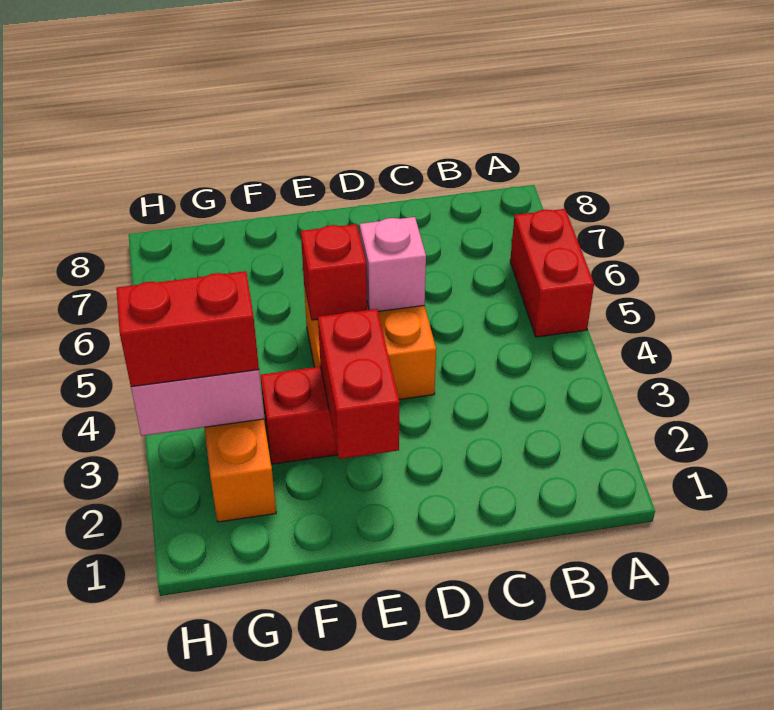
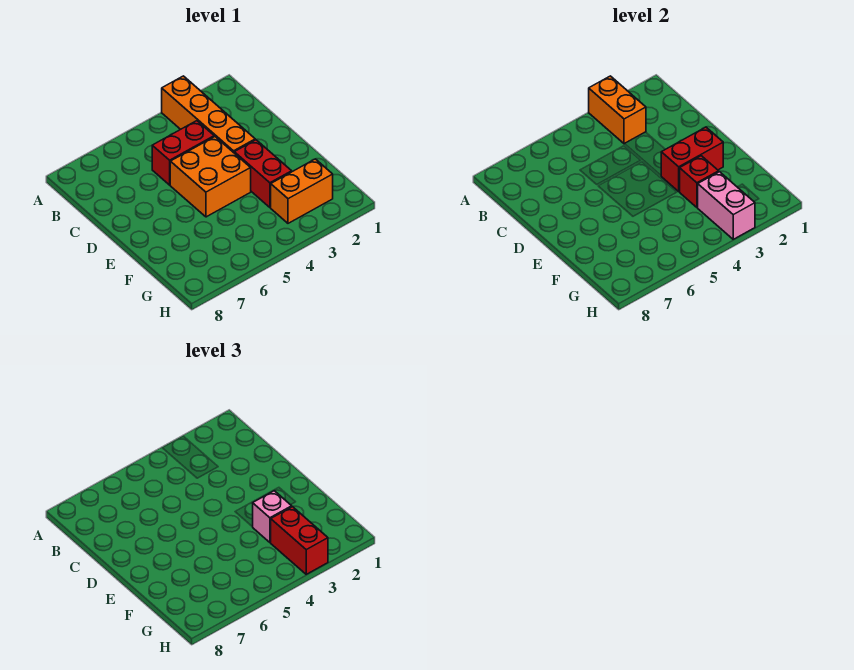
none -> orange brick A3:D3 level 1
none -> orange brick A3:B3 level 2
red brick A5:A6 level 1 -> red brick C4:C5 level 1
pink brick D5 level 2 -> pink brick F3 level 3
red brick E5 level 2 -> red brick F3 level 2

